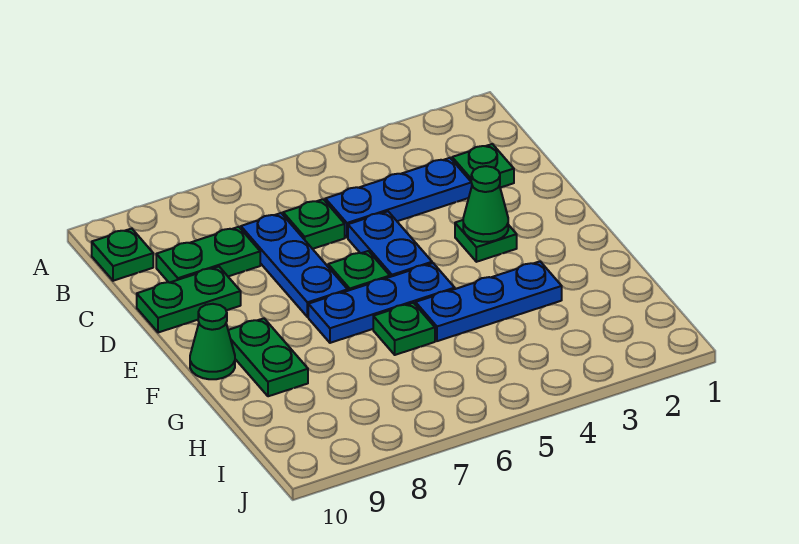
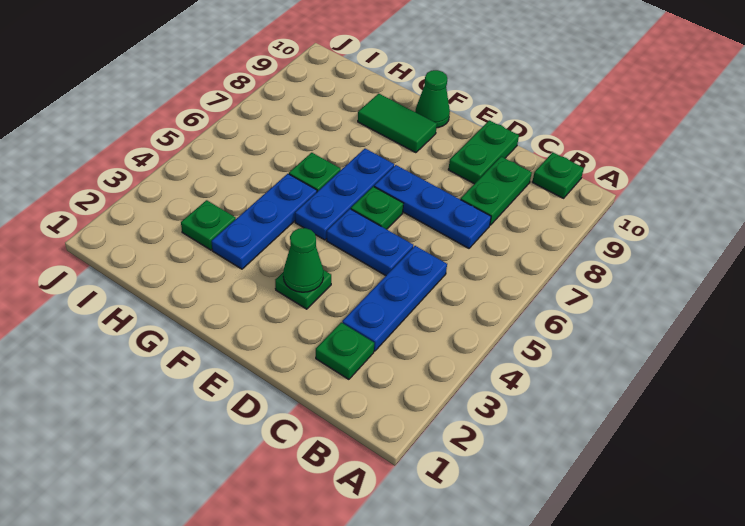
green plate C6 level 1 -> green plate H3 level 1
green plate F9:G9 level 1 -> green tile F9:G9 level 1

